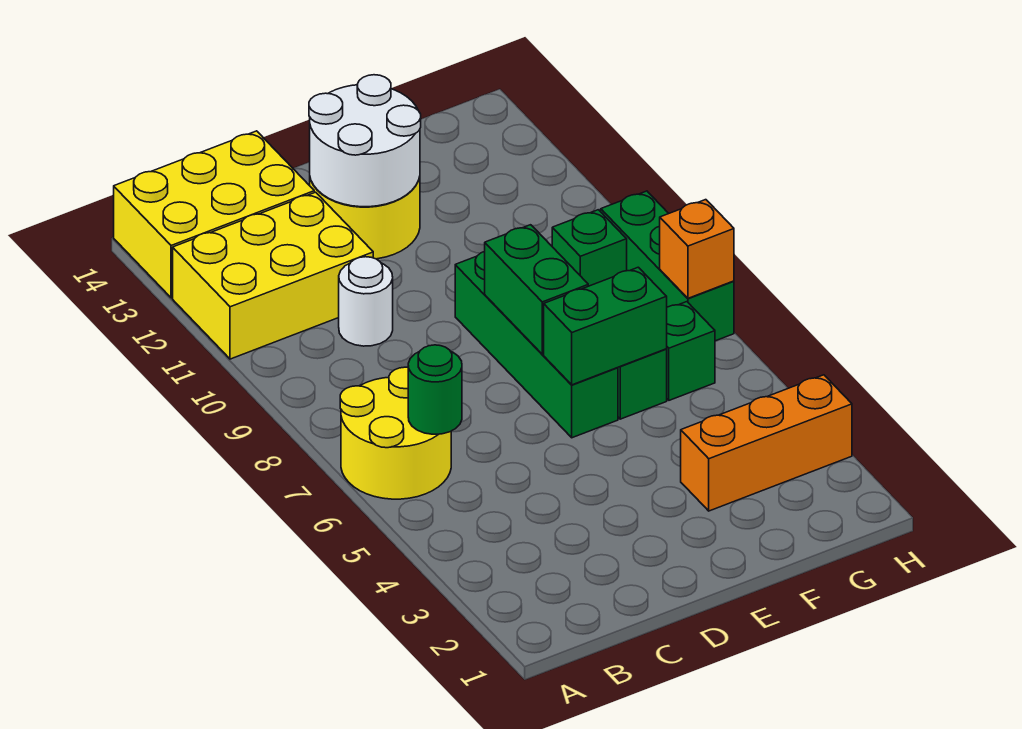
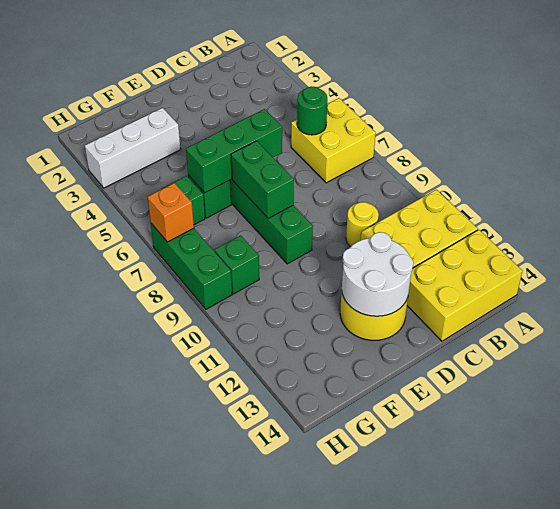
yellow round brick A6:B7 level 1 -> yellow brick A6:B7 level 1
white round brick C10 level 1 -> yellow round brick C10 level 1
green brick E6:F6 level 2 -> green brick D6:F6 level 2
orange brick F3:H3 level 1 -> white brick F3:H3 level 1

